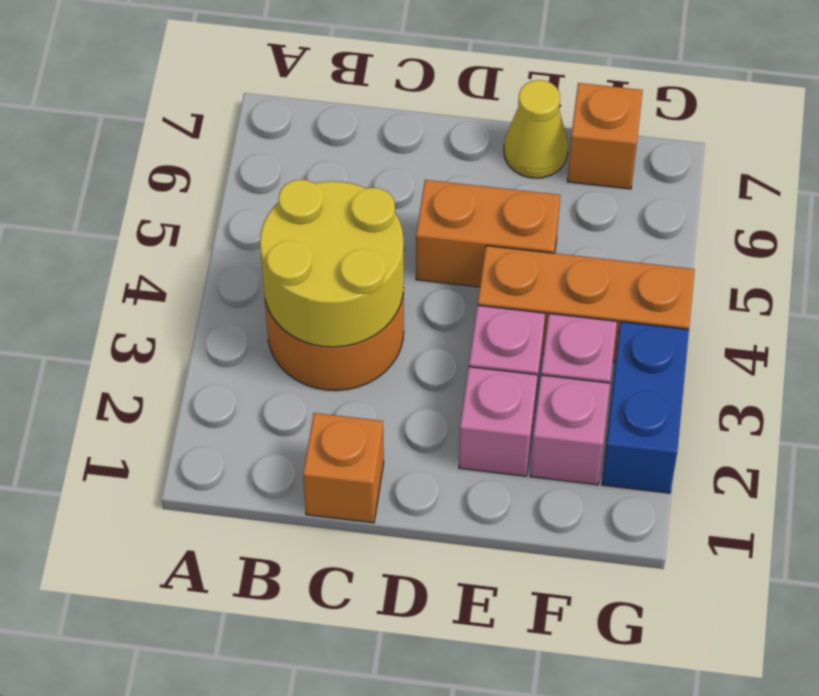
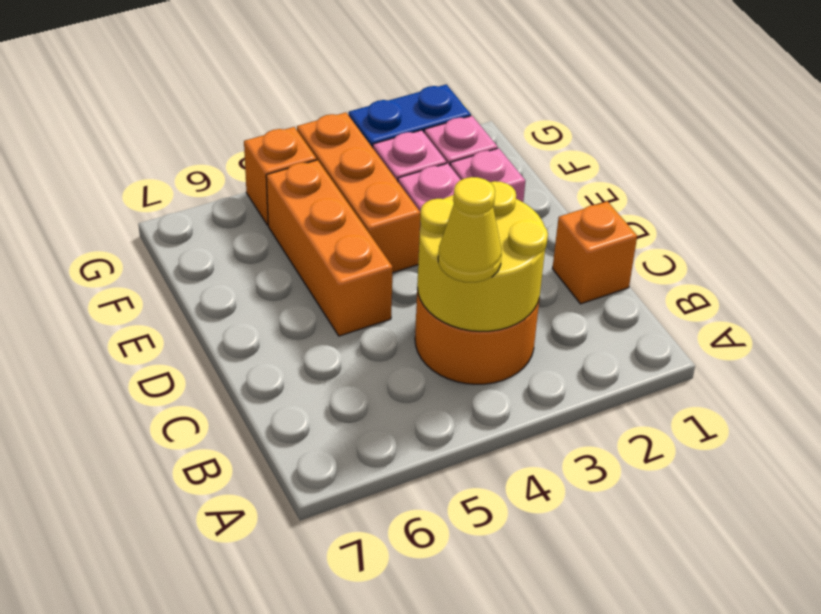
orange brick D5:E5 level 1 -> orange brick D5:F5 level 1
yellow cone E7 level 1 -> yellow cone B4 level 3
orange brick F7 level 1 -> orange brick G5 level 1

